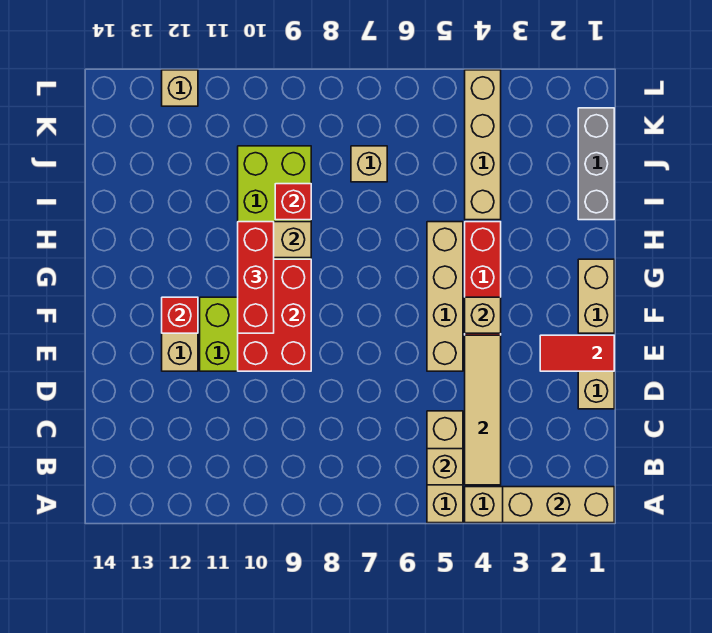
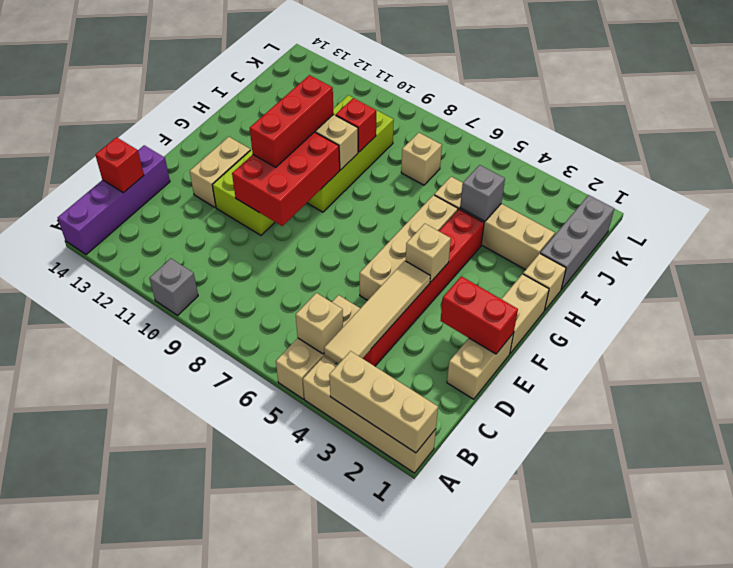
none -> grey brick A10 level 1
none -> purple brick A14:D14 level 1
red tile E1:E2 level 2 -> red brick E1:E2 level 2
red brick F12 level 2 -> red brick C14 level 2
tan brick I4:L4 level 1 -> tan brick I2:I5 level 1
none -> grey brick I4 level 2
tan brick L12 level 1 -> tan brick H1 level 1

